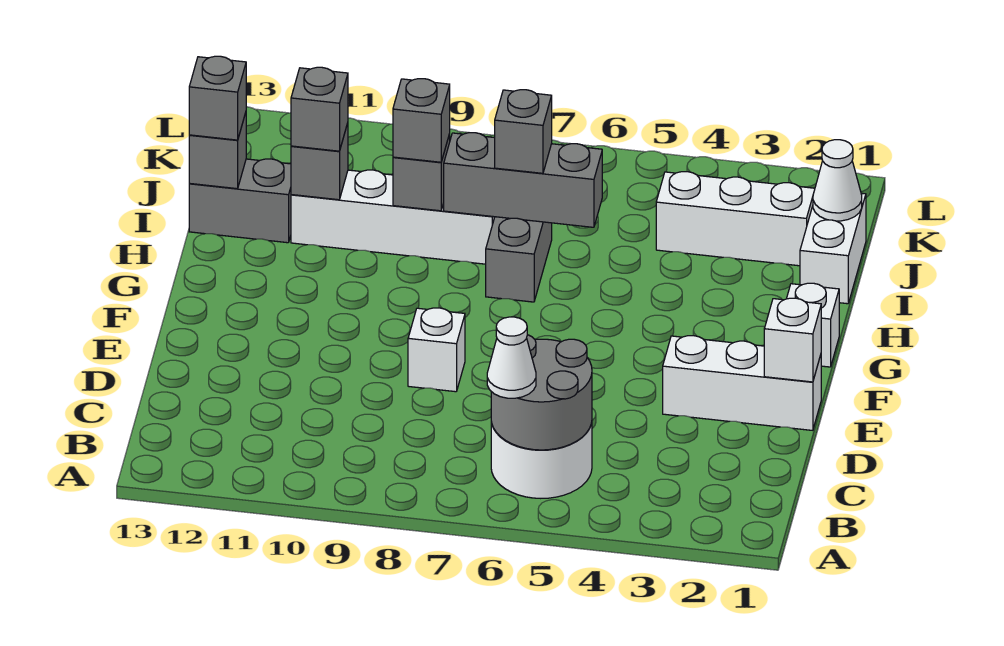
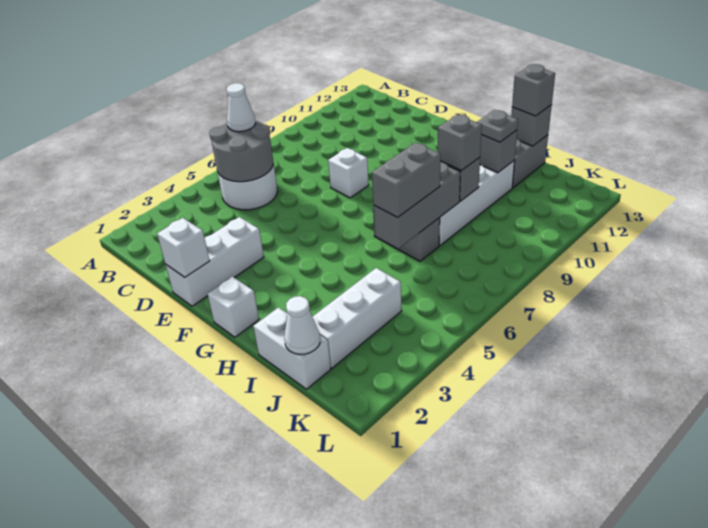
grey brick I7 level 3 -> grey brick I6:I7 level 3
grey brick I11 level 3 -> grey plate I11 level 3

